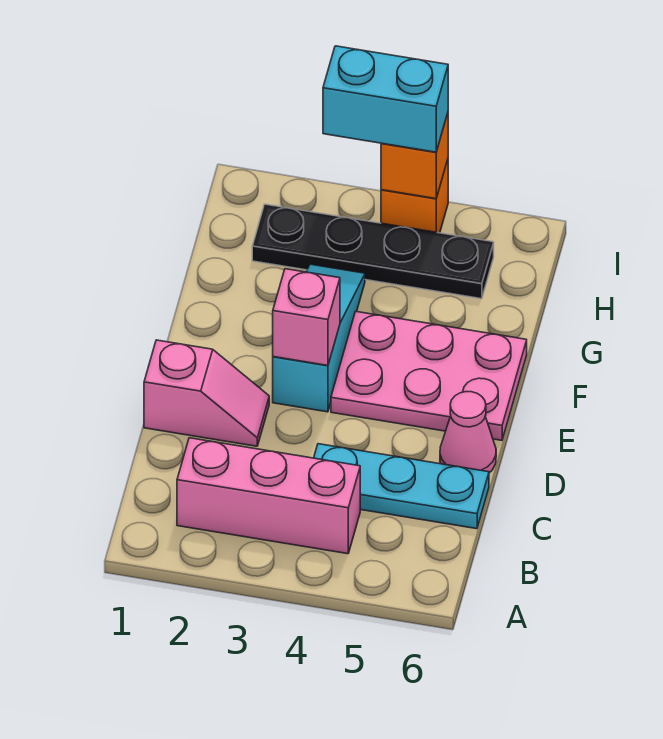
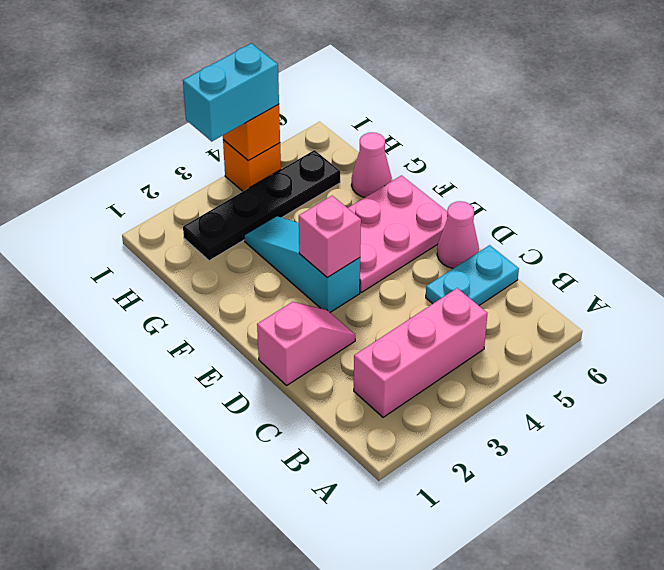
cyan plate C4:C6 level 1 -> cyan plate C5:C6 level 1
none -> pink cone G6 level 1

